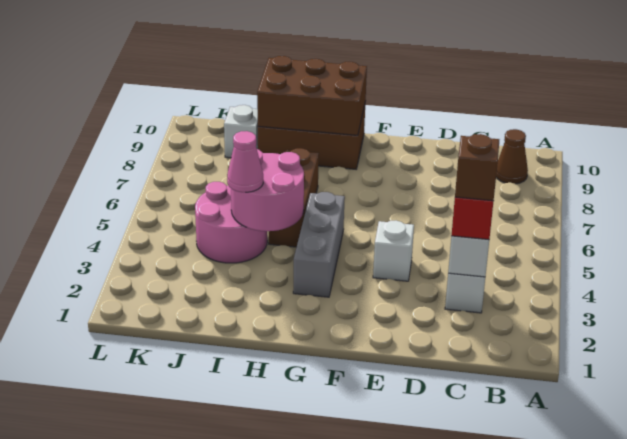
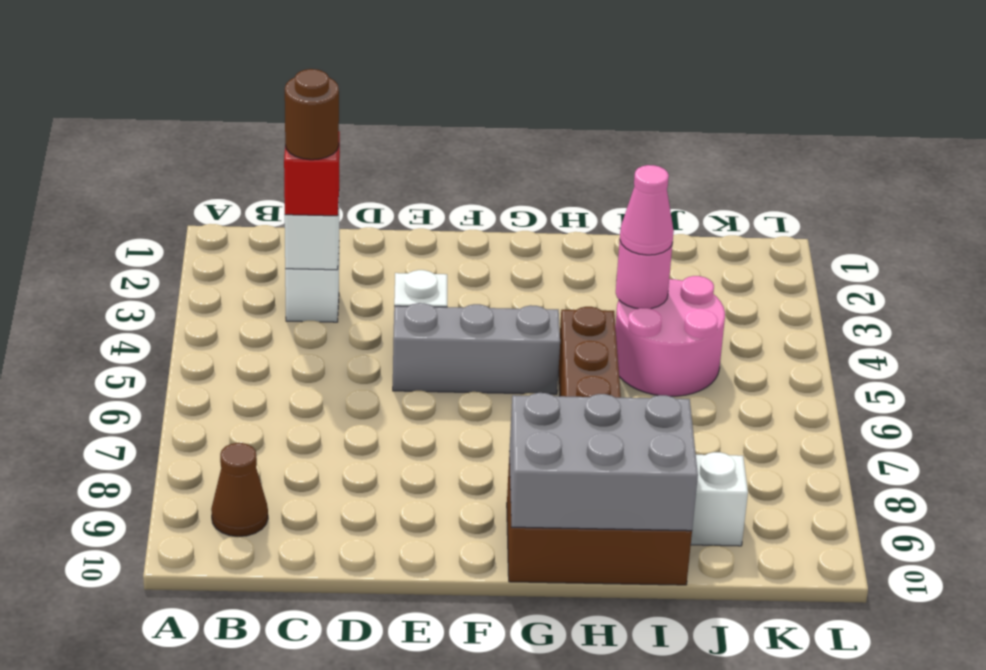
brown brick C3 level 4 -> brown round brick C3 level 4
grey brick G3:G5 level 1 -> grey brick E5:G5 level 1
brown brick G9:I10 level 2 -> grey brick G9:I10 level 2
pink round brick H4:I5 level 2 -> pink round brick I4 level 2

